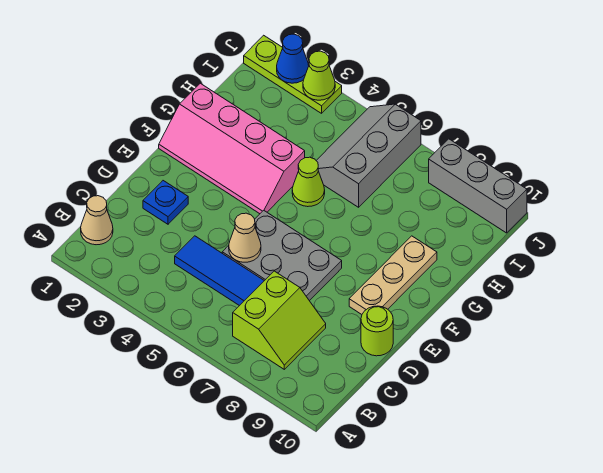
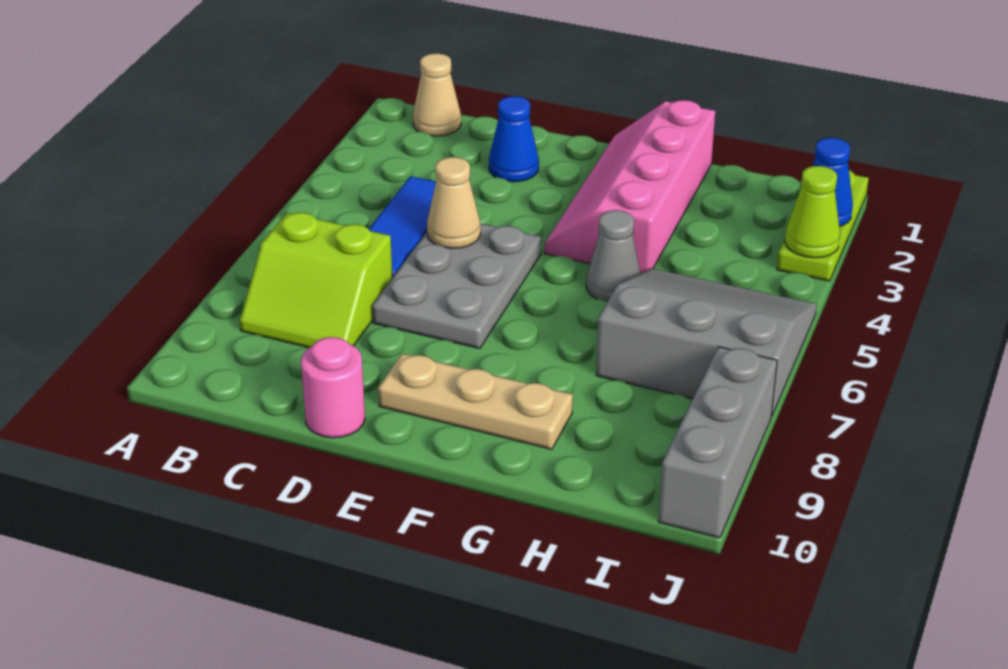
blue plate D2 level 1 -> blue cone D2 level 1
lime round brick D10 level 1 -> pink round brick D10 level 1
lime cone G5 level 1 -> grey cone G5 level 1
grey slope H5:J6 level 1 top 6 -> grey slope H5:J7 level 1 top 7

